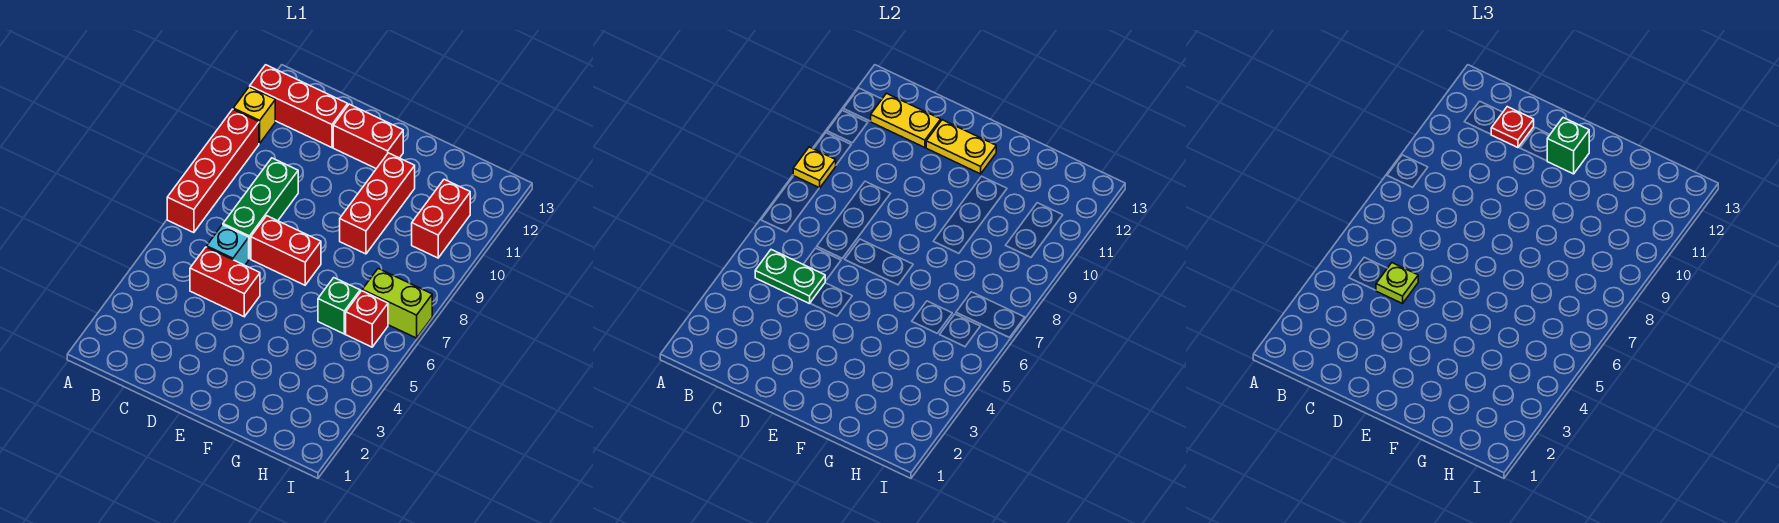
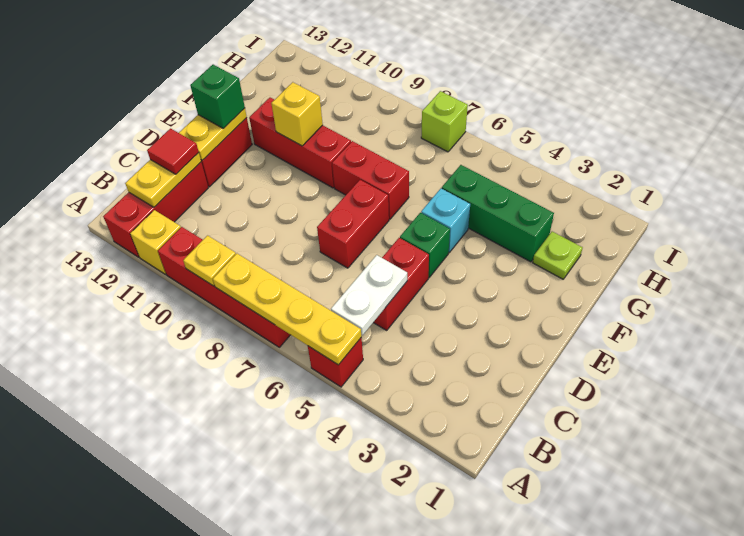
none -> yellow plate A5:A8 level 2
green plate B5:C5 level 2 -> white plate B5:C5 level 2
lime plate C5 level 3 -> lime plate G2 level 1
cyan brick C6 level 1 -> cyan brick F5 level 1
green brick C7:C9 level 1 -> green brick G3:G5 level 1
red plate C12 level 3 -> red tile C12 level 3
none -> yellow brick F10 level 2
green brick G6 level 1 -> green brick E5 level 1
red brick H6 level 1 -> red brick A5 level 1
lime brick H7:I7 level 1 -> lime brick I7 level 1
red brick H10:H11 level 1 -> red brick F7:F8 level 1

